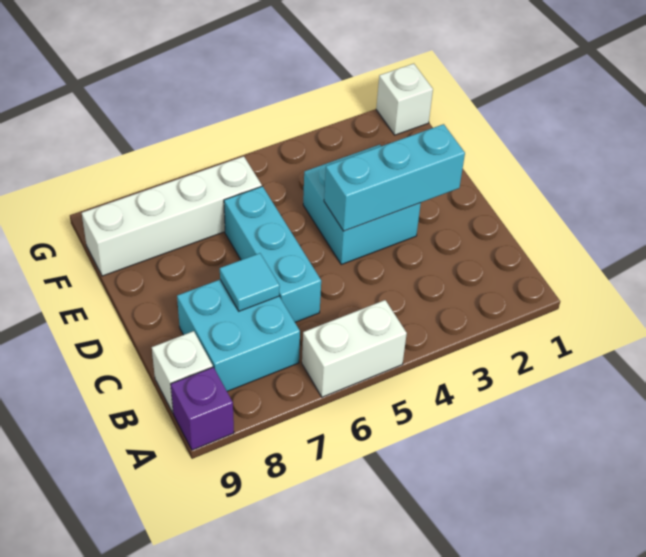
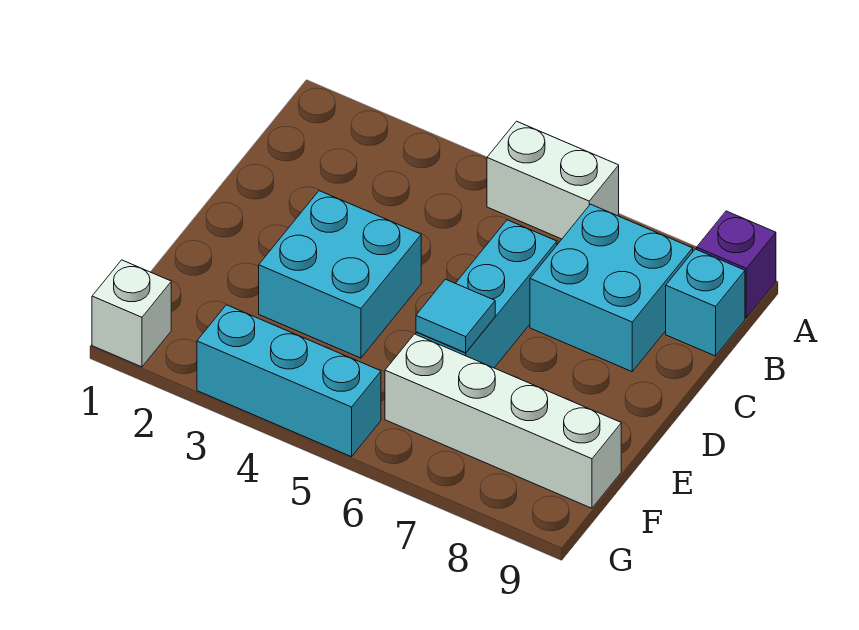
white brick B9 level 1 -> cyan brick B9 level 1
cyan tile C7 level 2 -> cyan tile E6 level 2
cyan brick D2:D4 level 2 -> cyan brick G3:G5 level 1

